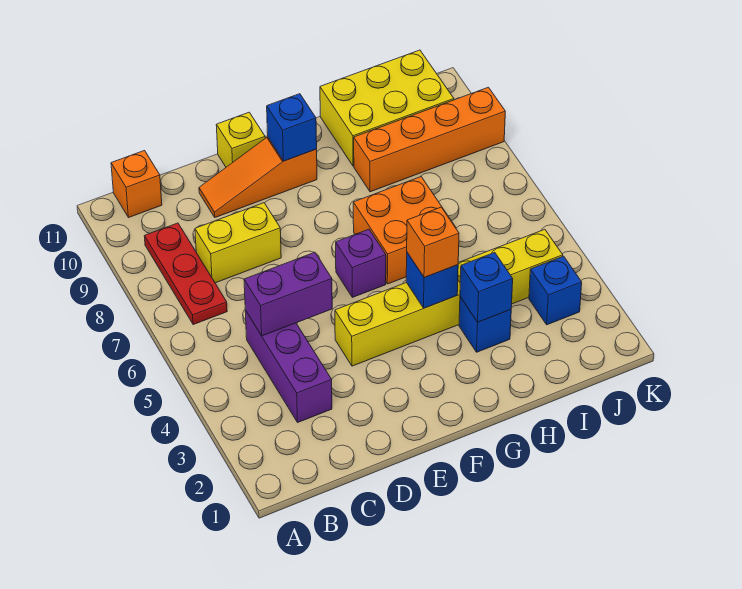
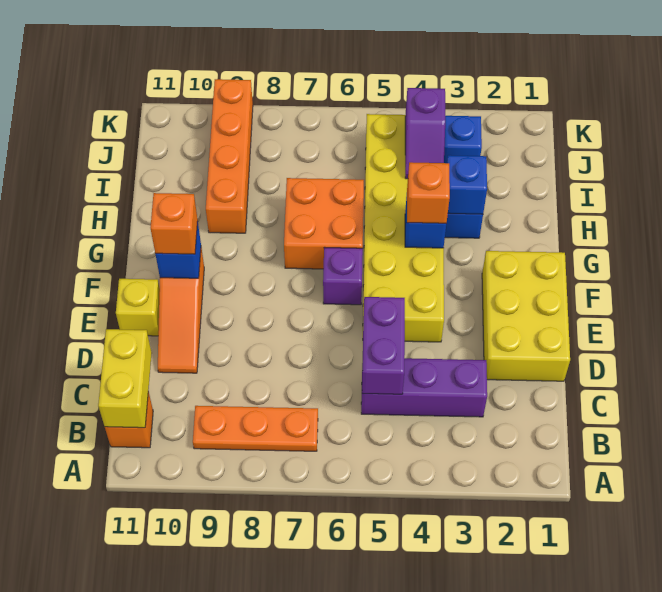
red plate B7:B9 level 1 -> orange plate B7:B9 level 1
yellow brick C8:D8 level 1 -> yellow brick B11:C11 level 2
yellow brick E4:J4 level 1 -> yellow brick E4:J5 level 1
none -> orange brick F10 level 3
yellow brick H10:J11 level 1 -> yellow brick D1:F2 level 1
none -> purple slope I4:J4 level 2 top J

